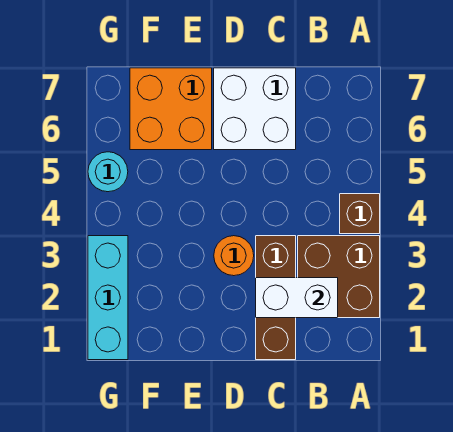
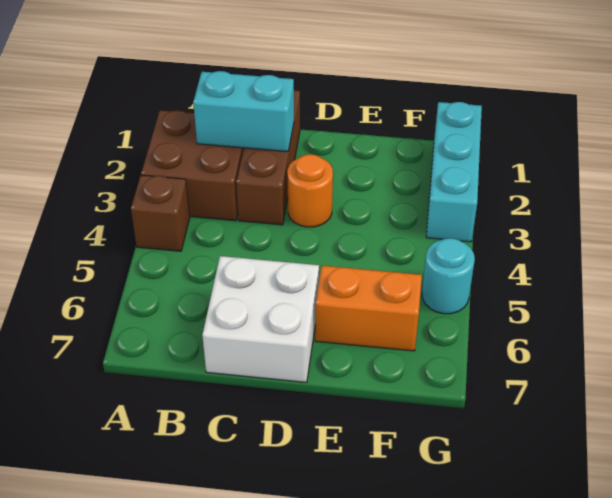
white brick B2:C2 level 2 -> cyan brick B2:C2 level 2
orange brick E6:F7 level 1 -> orange brick E6:F6 level 1

